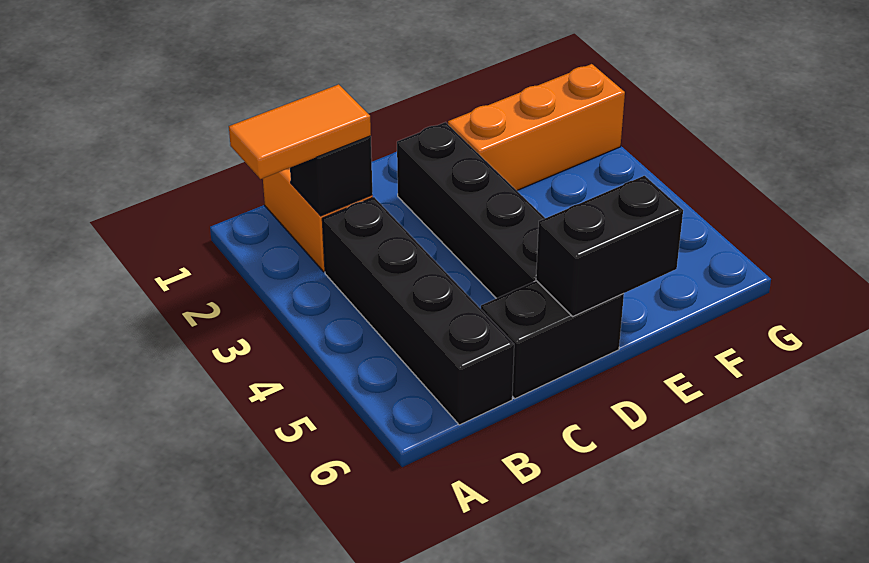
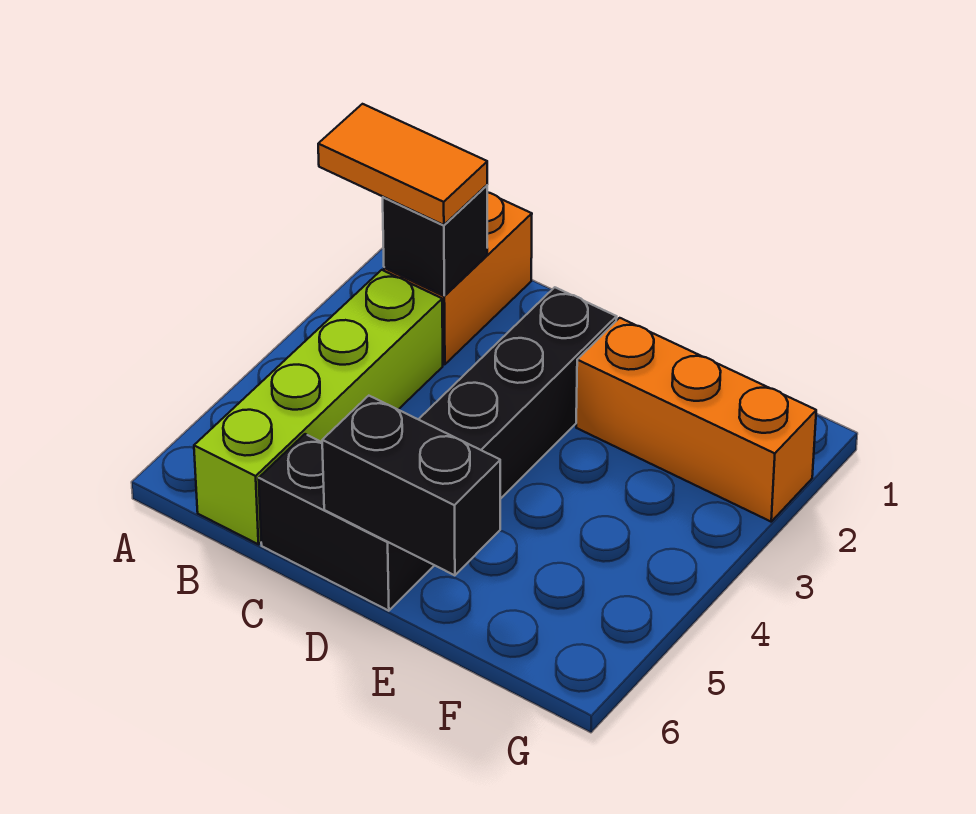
black brick B3:B6 level 1 -> lime brick B3:B6 level 1

